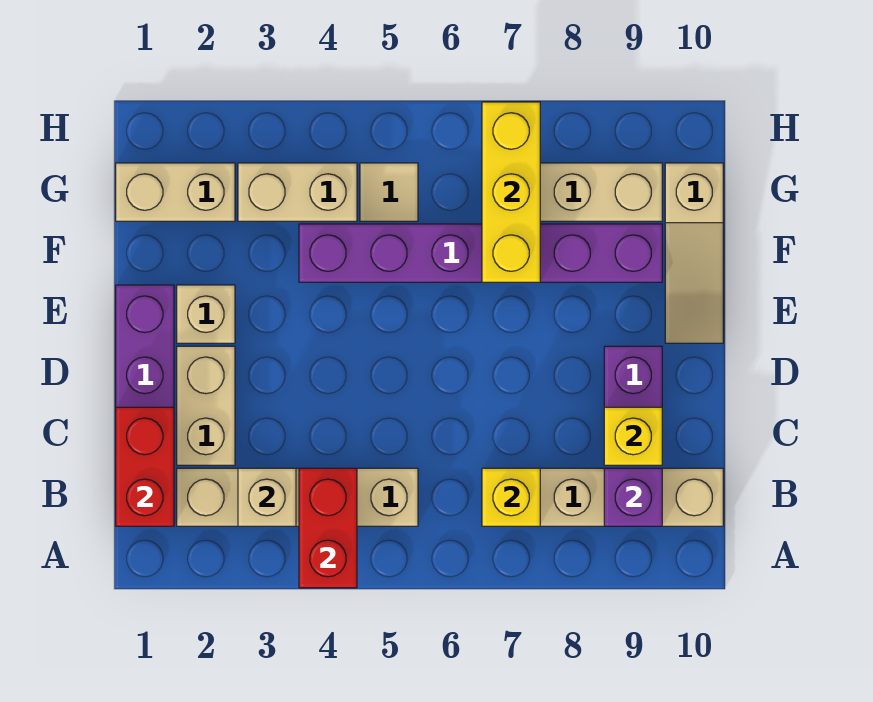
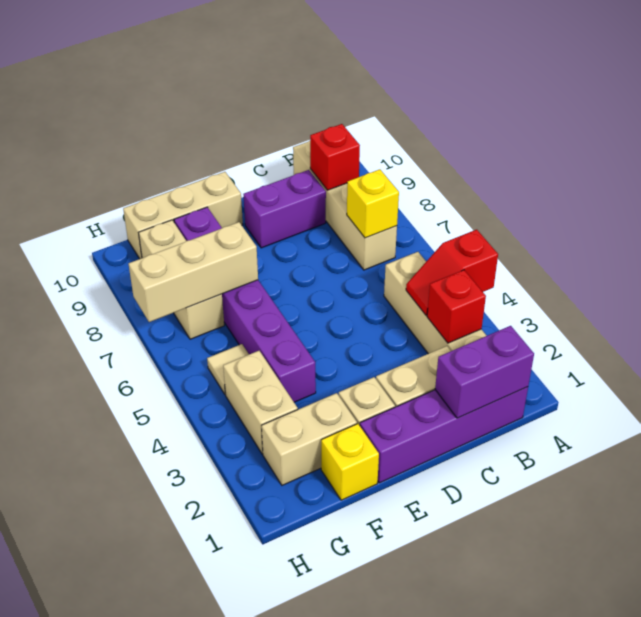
red brick A4:B4 level 2 -> red slope A4:B4 level 2 top A
red brick B1:C1 level 2 -> purple brick B1:C1 level 2
tan brick B3 level 2 -> red brick B3 level 2
purple brick B9 level 2 -> red brick B9 level 2
yellow brick C9 level 2 -> yellow brick F1 level 1
tan slope E10:G10 level 1 top G -> tan brick E10:G10 level 1
yellow brick F7:H7 level 2 -> tan brick F7:H7 level 2
tan brick G1:G2 level 1 -> tan brick F2:G2 level 1

